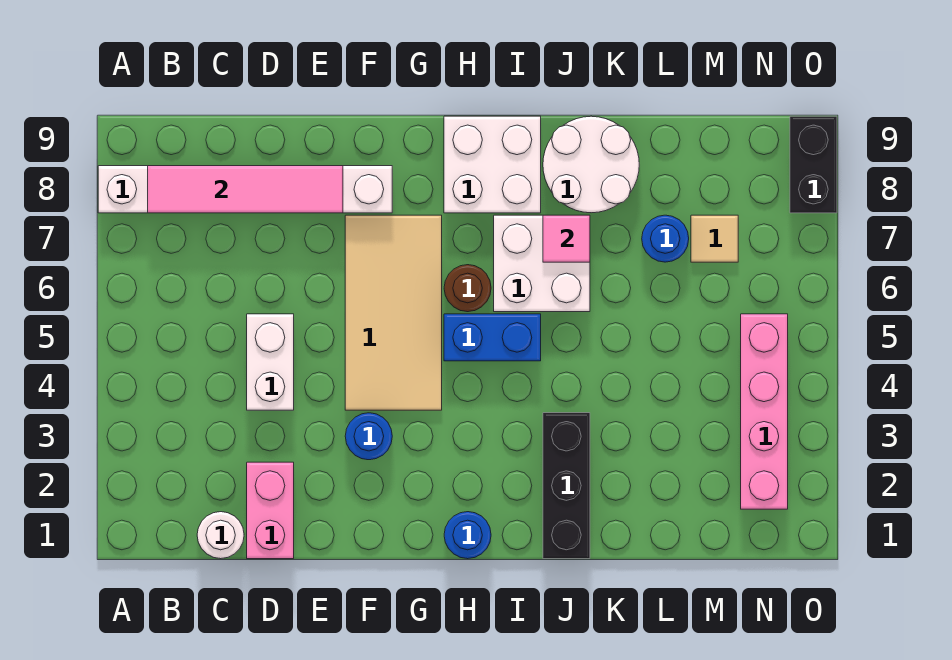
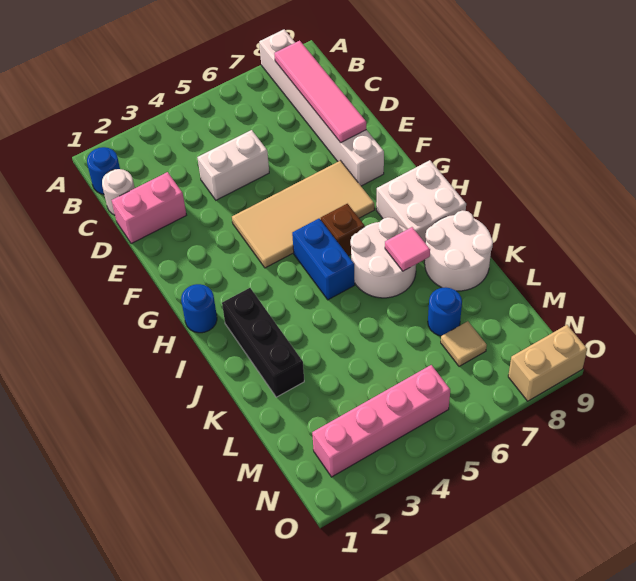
blue round brick F3 level 1 -> blue round brick B1 level 1
brown round brick H6 level 1 -> brown brick H6 level 1
white brick I6:J7 level 1 -> white round brick I6:J7 level 1
black brick J1:J3 level 1 -> black brick I2:K2 level 1
black brick O8:O9 level 1 -> tan brick O8:O9 level 1

